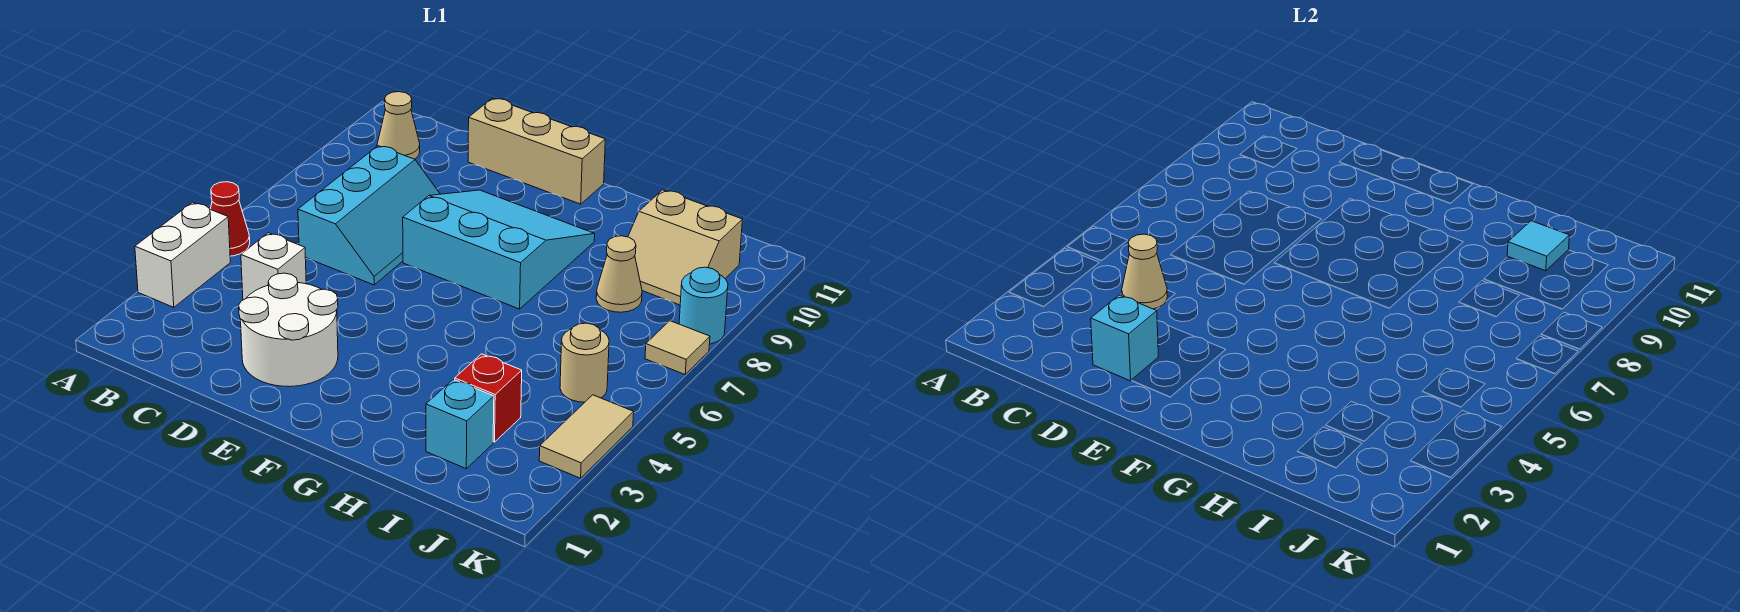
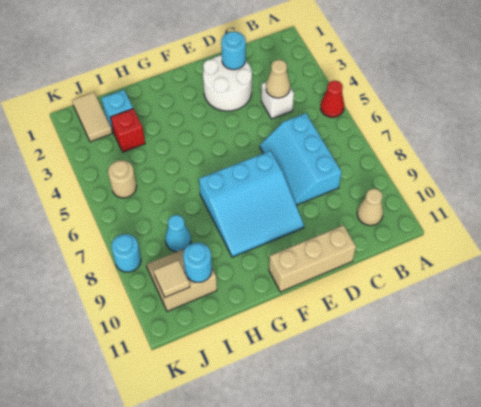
white brick A3:A4 level 1 -> none
cyan brick D2 level 2 -> cyan round brick D2 level 2
tan cone I8 level 1 -> cyan cone I8 level 1
cyan tile I10 level 2 -> cyan round brick I10 level 2
tan tile K3:K4 level 1 -> tan tile J1:J2 level 1
tan tile K7 level 1 -> tan tile J10 level 2

